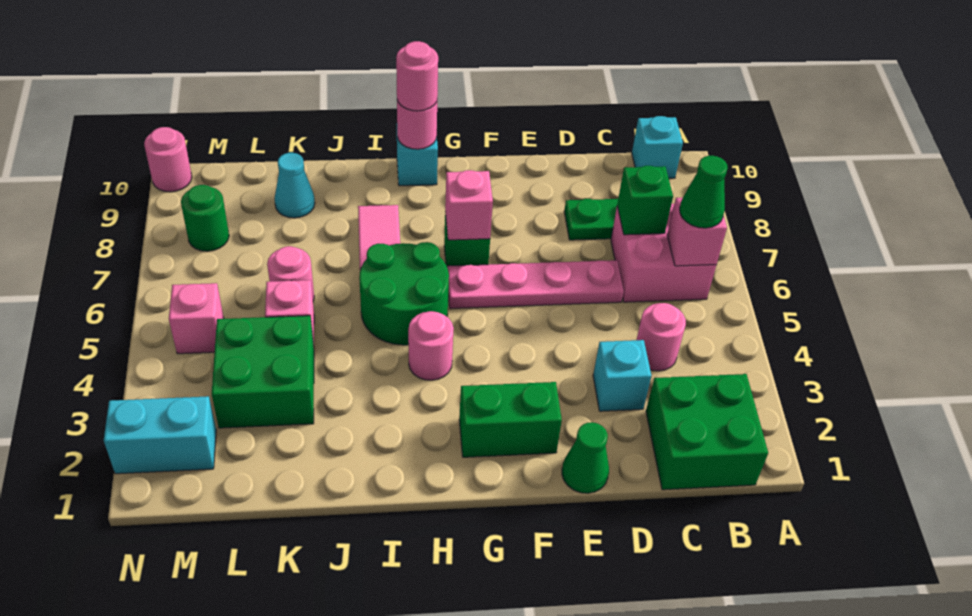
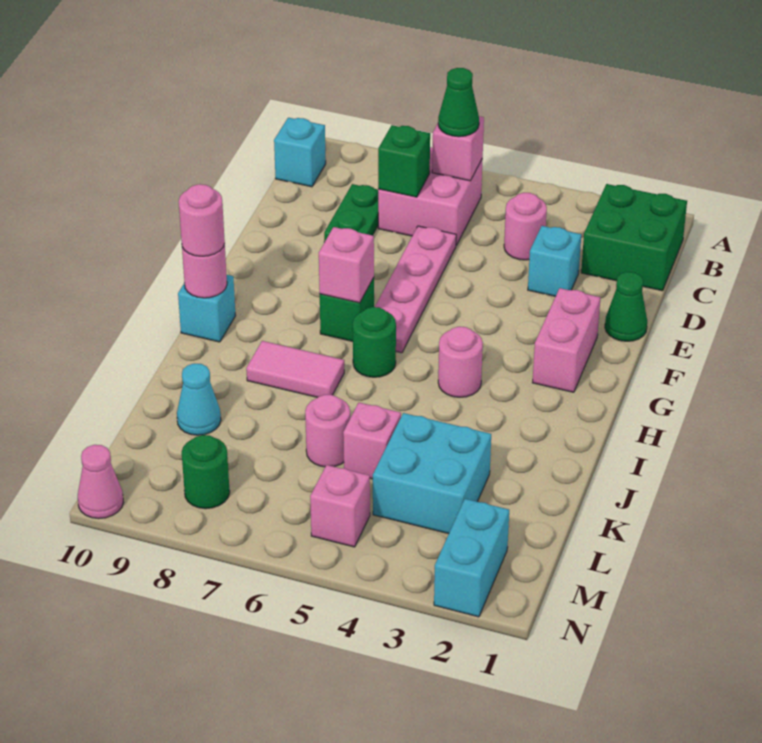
green brick F2:G2 level 1 -> pink brick F2:G2 level 1
green round brick H5:I6 level 1 -> green round brick H6 level 1
green brick K3:L4 level 1 -> cyan brick K3:L4 level 1
pink round brick N10 level 1 -> pink cone N10 level 1

